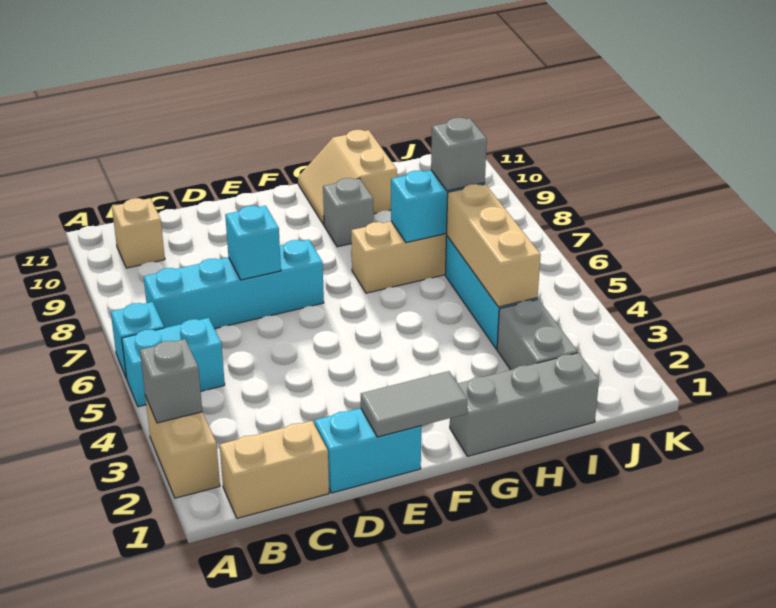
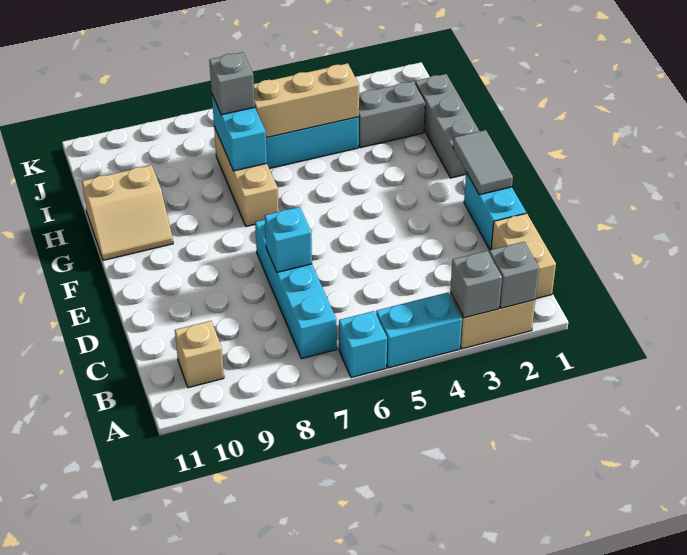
cyan brick A5:B5 level 1 -> cyan brick A4:A5 level 1
grey brick G9 level 1 -> grey brick A2 level 2

